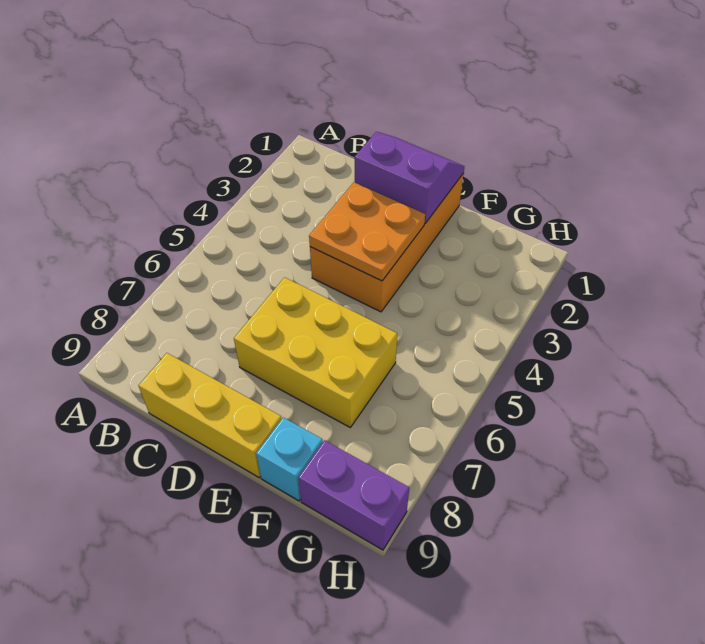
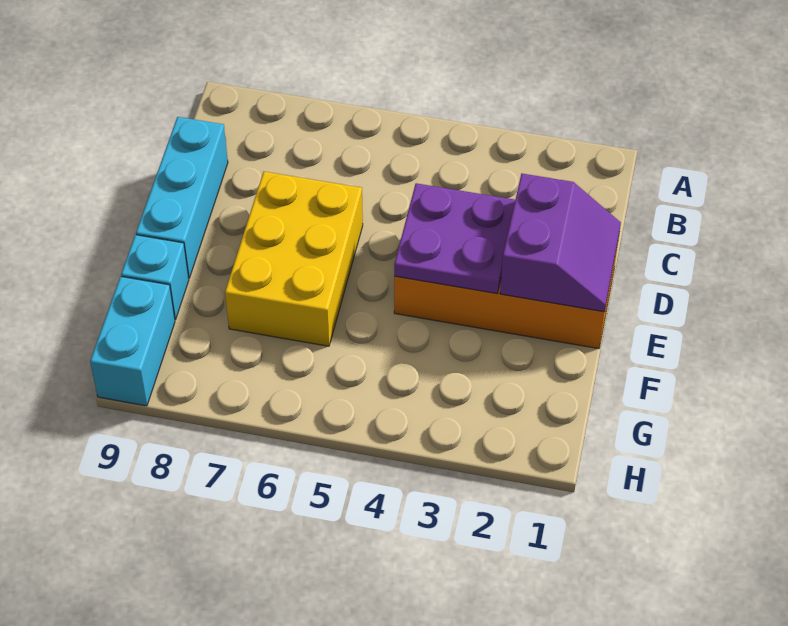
yellow brick C9:E9 level 1 -> cyan brick C9:E9 level 1
orange plate D3:E4 level 2 -> purple plate D3:E4 level 2
purple brick G9:H9 level 1 -> cyan brick G9:H9 level 1

